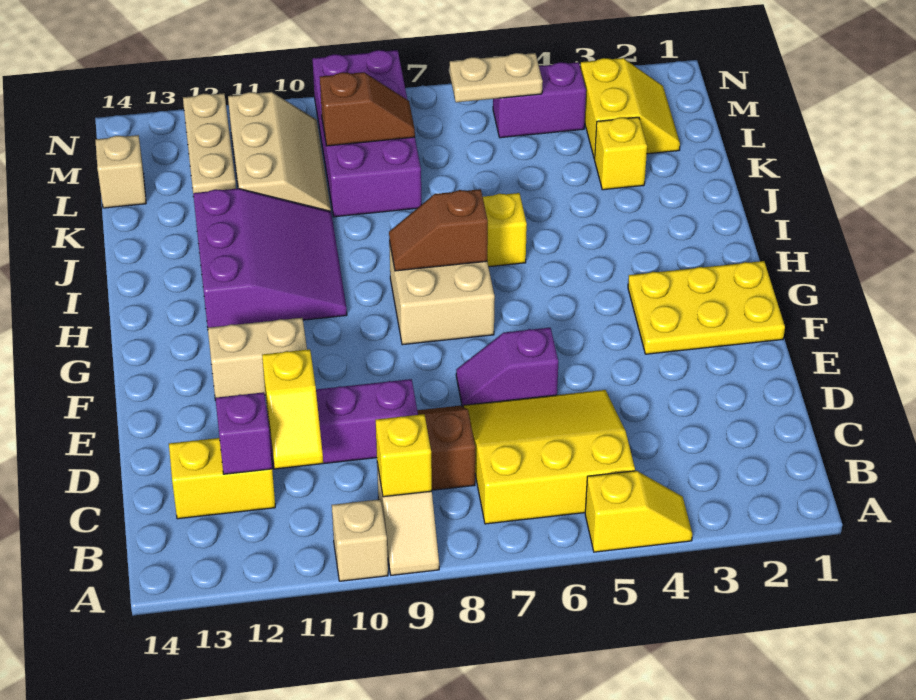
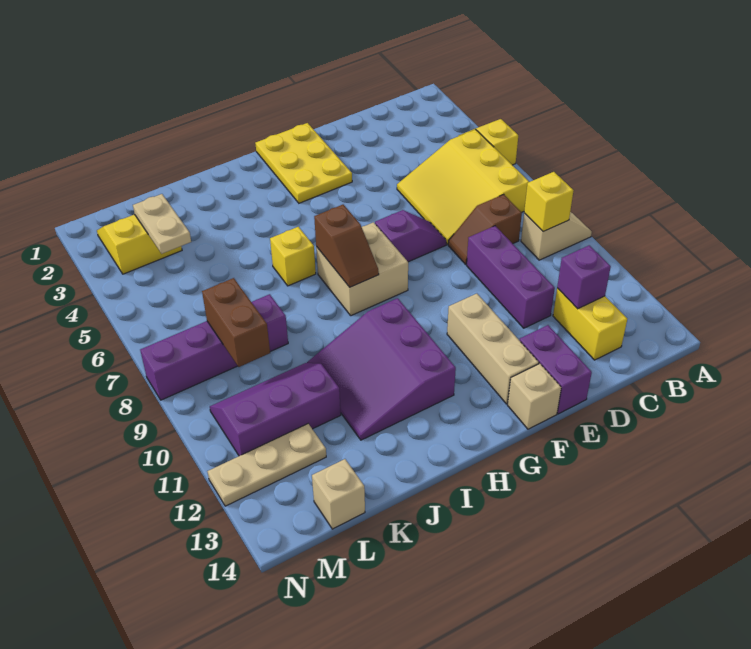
tan brick A10 level 1 -> tan brick F14 level 1
yellow slope C11:D11 level 2 top D -> none
purple slope E6:E7 level 1 top 6 -> purple slope E7:F7 level 1 top F
tan brick F11:F12 level 1 -> tan brick F11:F13 level 1
purple slope H10:J12 level 1 top 12 -> purple slope H10:J12 level 1 top H
yellow brick K3 level 1 -> none
purple brick K8:N9 level 1 -> purple brick K8:N8 level 1
tan slope K10:M11 level 1 top 11 -> purple slope K10:M11 level 1 top 11
brown slope L8:L9 level 2 top 9 -> brown brick L8:L9 level 2
purple brick M4:M5 level 1 -> purple brick E13:E14 level 1
tan plate M5:M6 level 2 -> tan plate L3:L4 level 2

